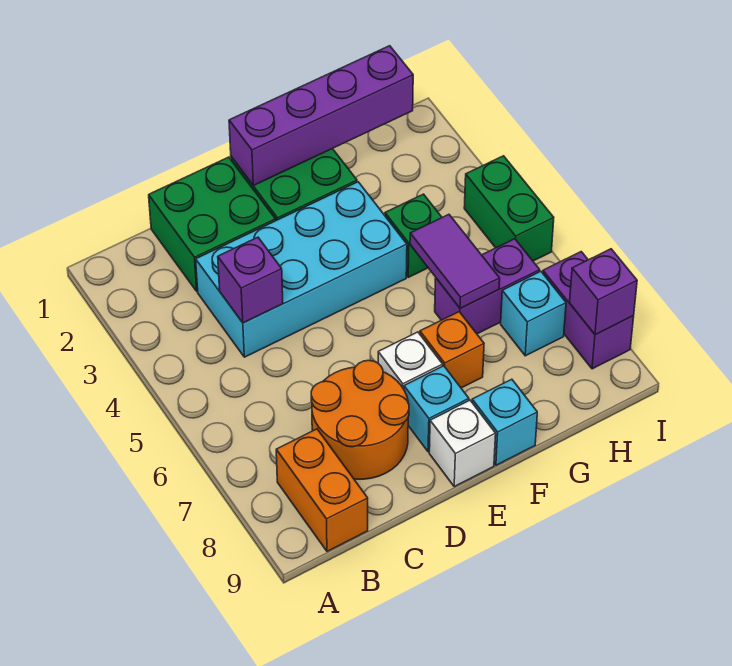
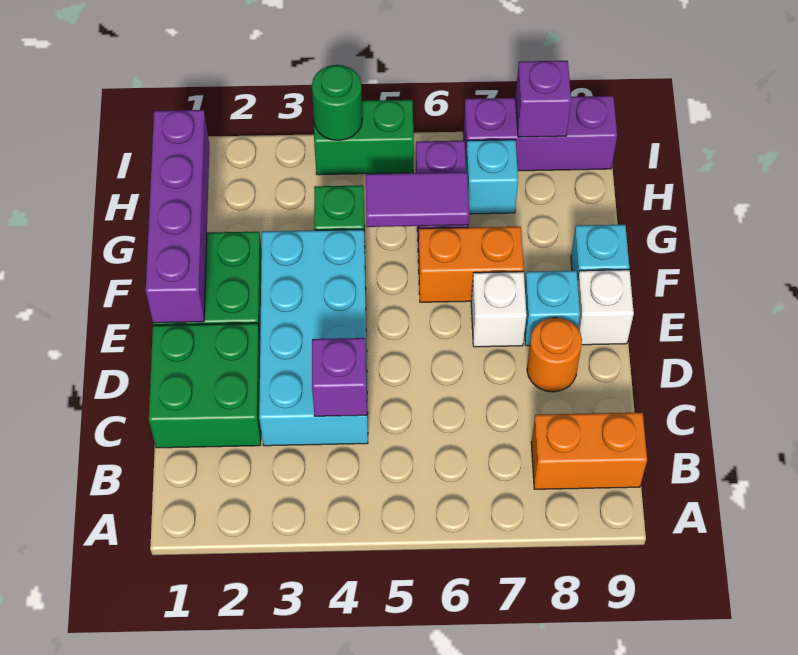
orange round brick C7:D8 level 1 -> orange round brick D8 level 1
orange brick F7 level 1 -> orange brick F6:F7 level 1
none -> green round brick I4 level 2
purple brick I7:I8 level 1 -> purple brick I7:I9 level 1

